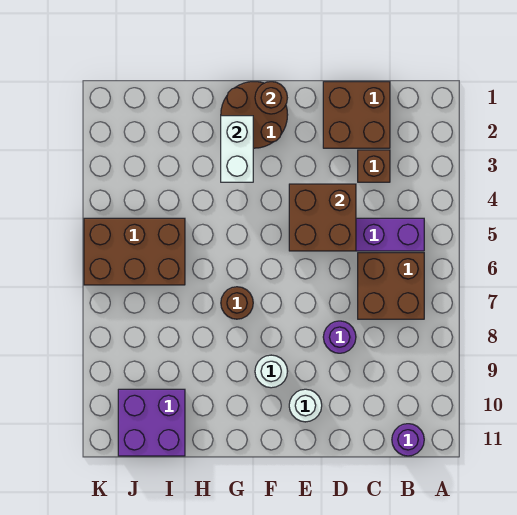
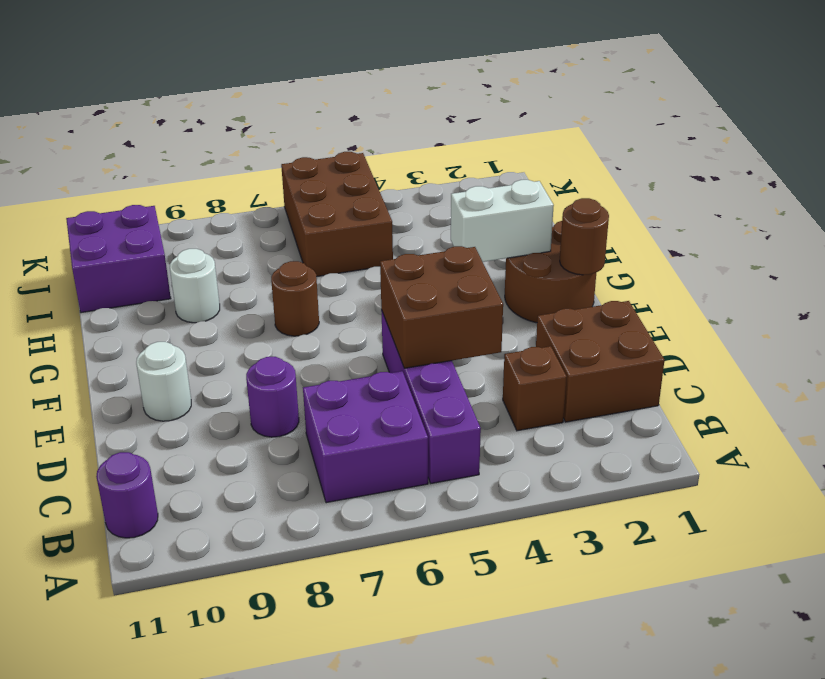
brown brick B6:C7 level 1 -> purple brick B6:C7 level 1
white round brick F9 level 1 -> white round brick H9 level 1

